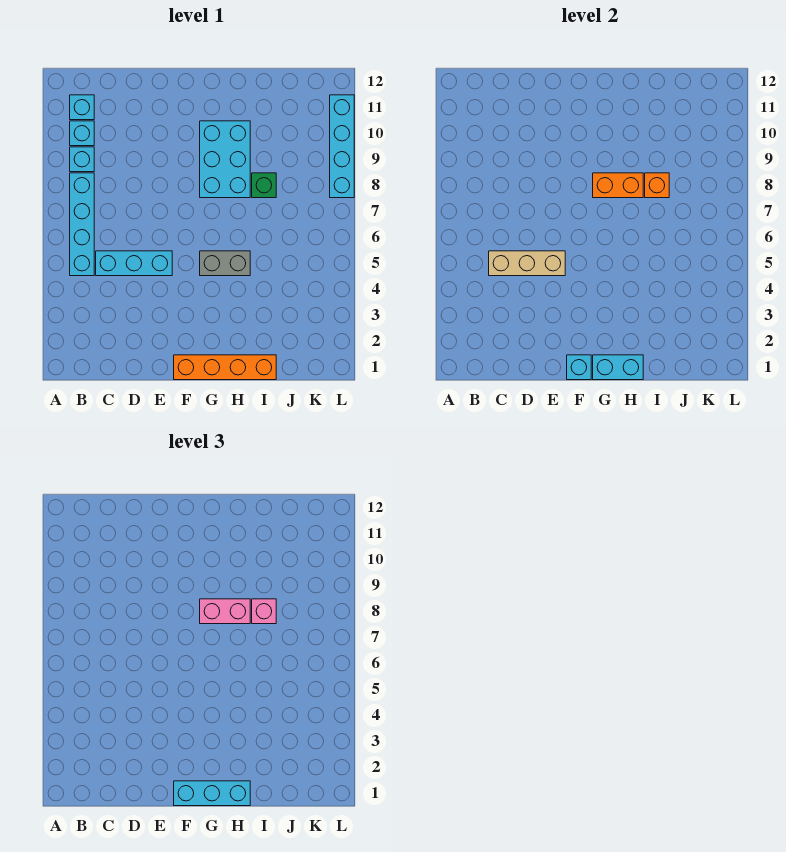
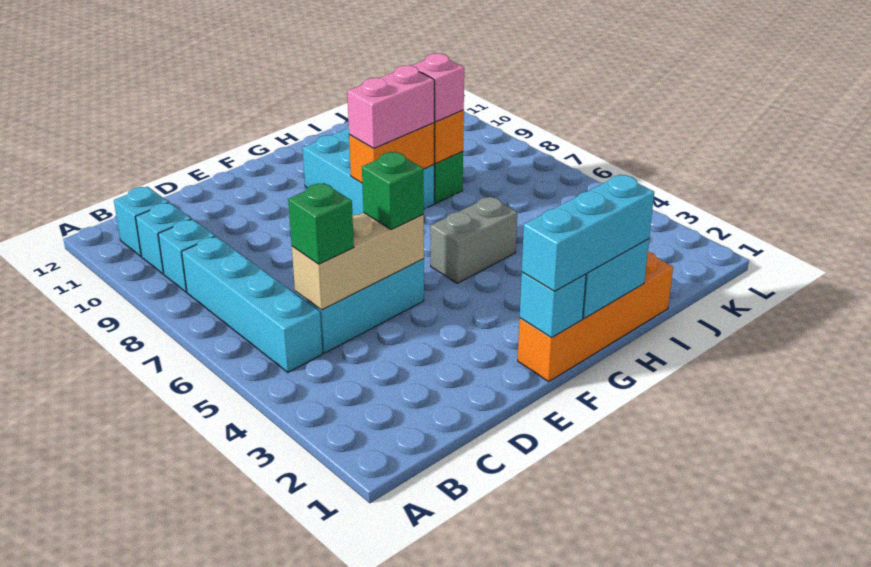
none -> green brick C5 level 3
none -> green brick E5 level 3
cyan brick L8:L11 level 1 -> none

